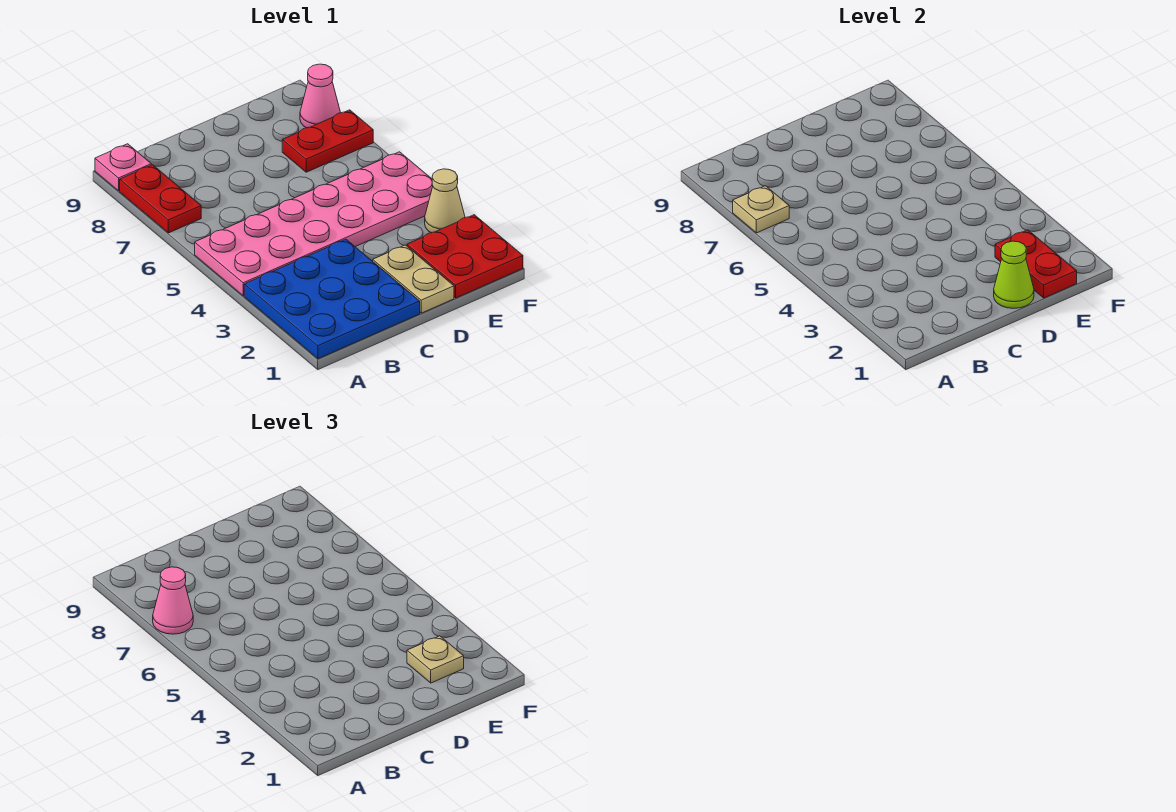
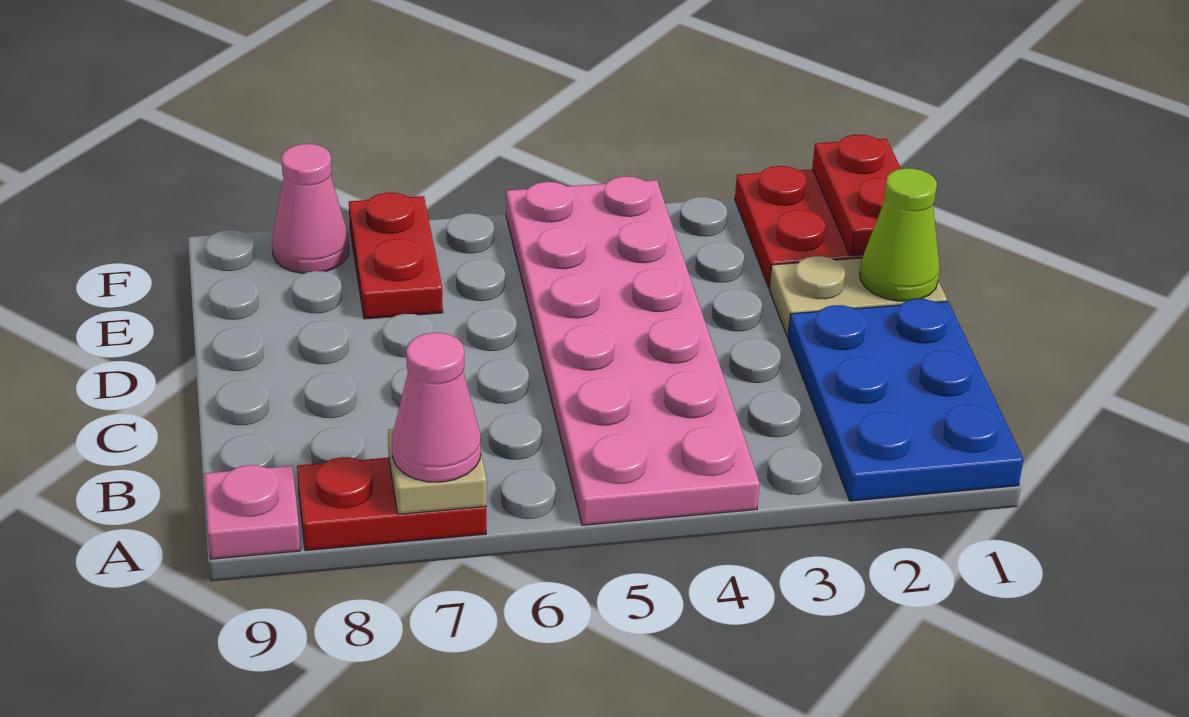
blue plate A1:C3 level 1 -> blue plate A1:C2 level 1
red plate E1:E2 level 2 -> red plate E1:F1 level 2
tan plate E2 level 3 -> none
tan cone F3 level 1 -> none

